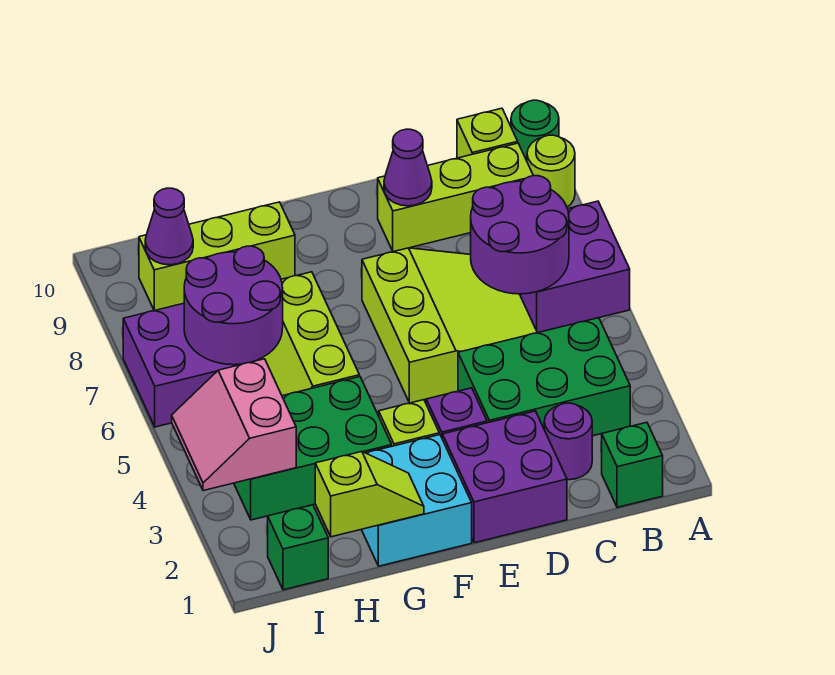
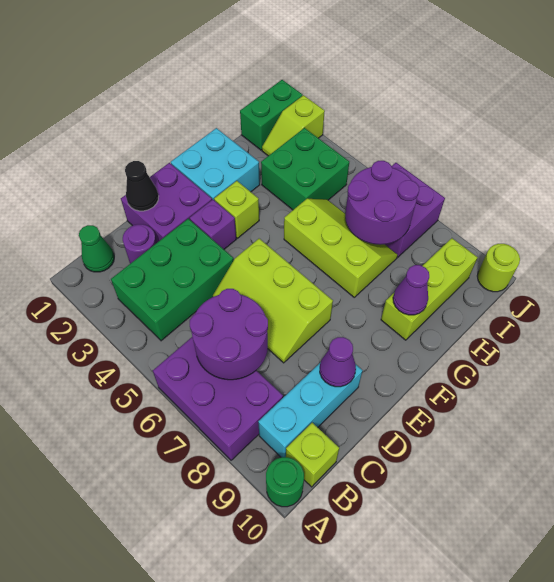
purple brick A6:B7 level 1 -> purple brick A6:B8 level 1
lime round brick A9 level 1 -> lime round brick J10 level 1
green brick B1 level 1 -> green cone B1 level 1
lime brick B9:D9 level 1 -> cyan brick B9:D9 level 1
lime slope C5:E7 level 1 top E -> lime slope D5:E7 level 1 top E
none -> black cone D1 level 2
lime slope G1:H1 level 2 top H -> lime slope I2:J2 level 1 top J
green brick G3:I4 level 1 -> green brick H3:I4 level 1
green brick I1 level 1 -> green brick I1:J1 level 1
pink slope I3:J4 level 2 top I -> none
purple cone I9 level 2 -> purple cone G9 level 2

